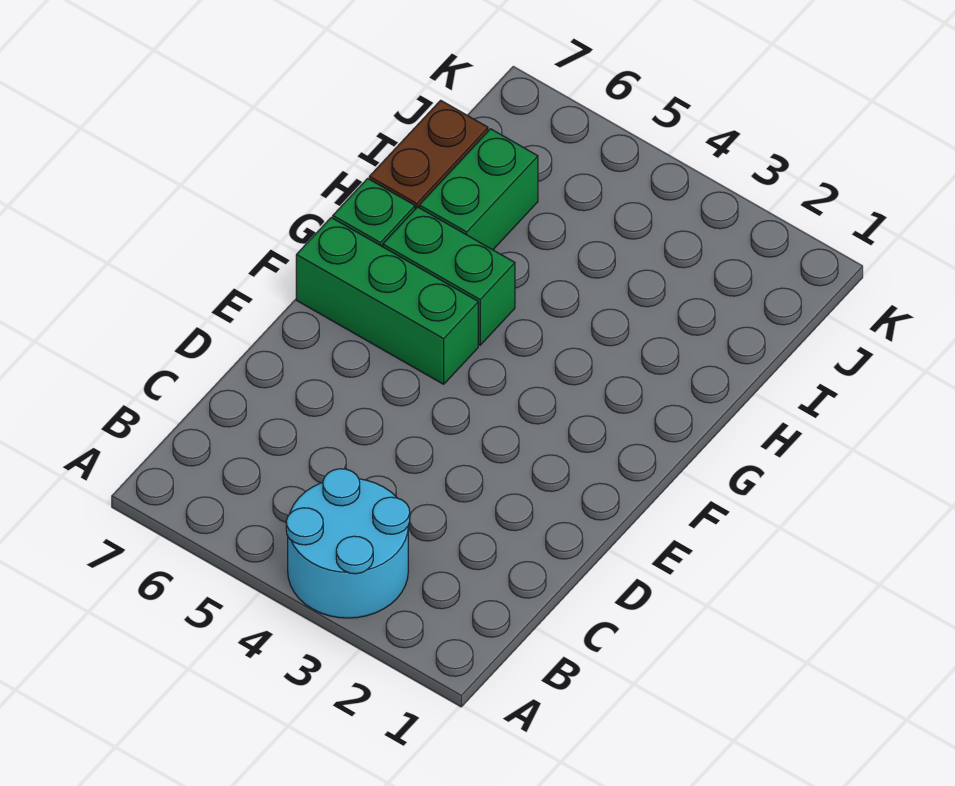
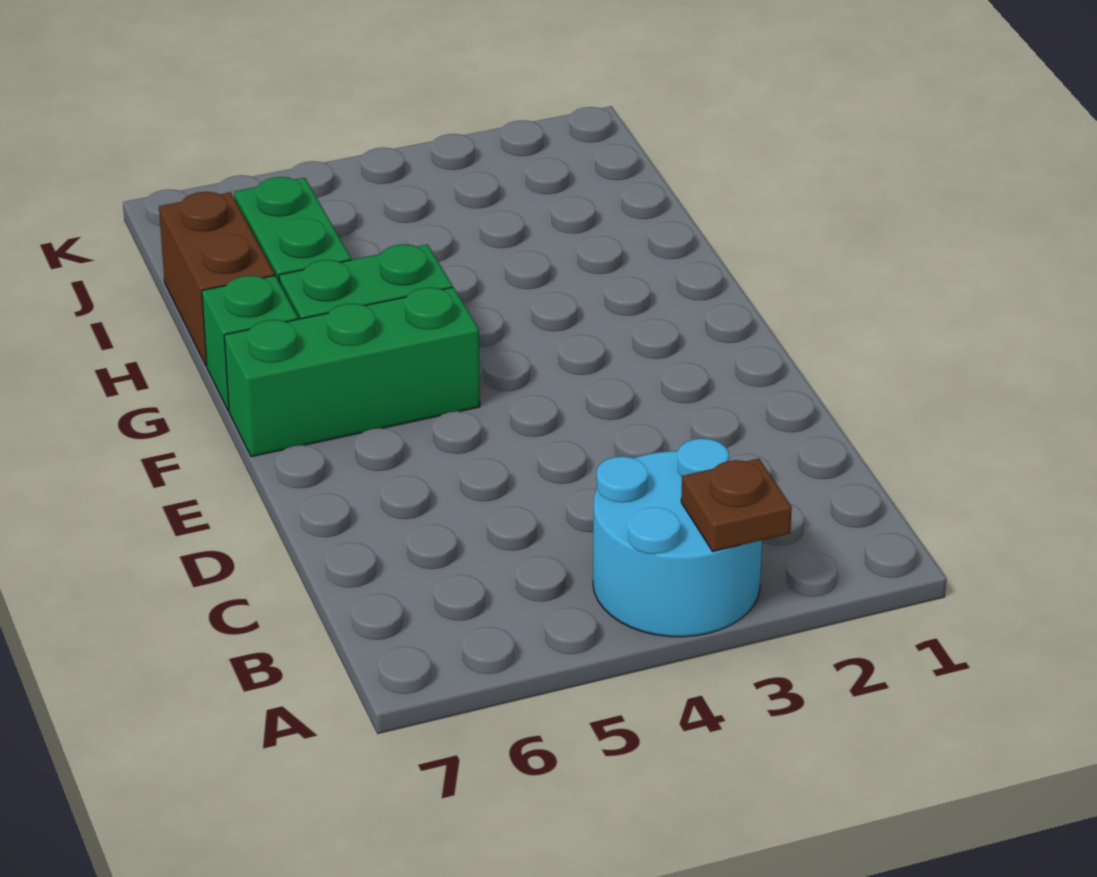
none -> brown plate A3 level 2

